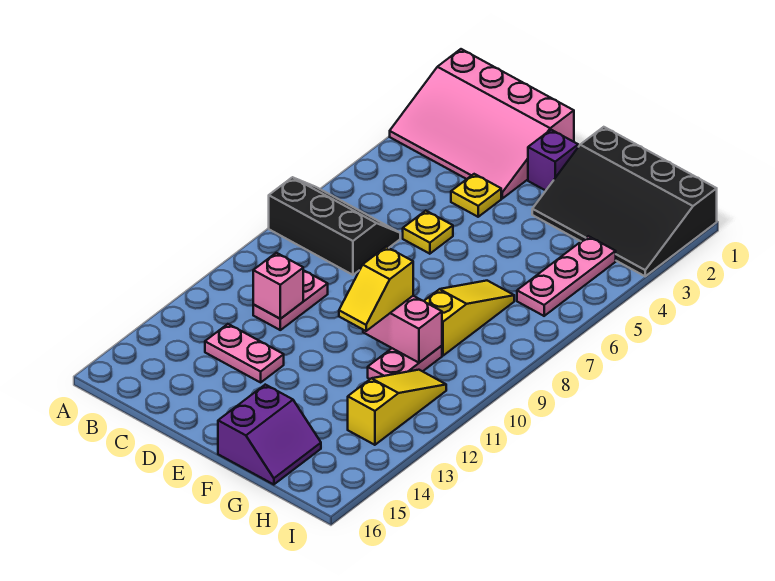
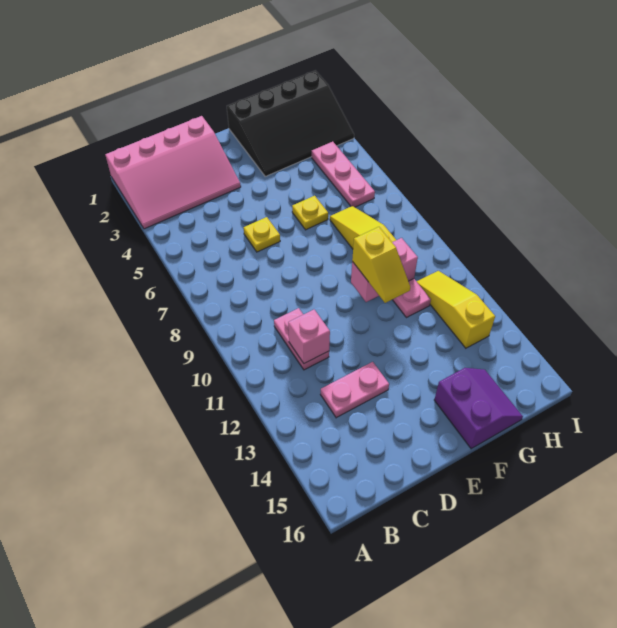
black slope A7:C8 level 1 top 8 -> none
yellow plate D4 level 1 -> yellow plate F6 level 1
purple brick E2 level 1 -> none

